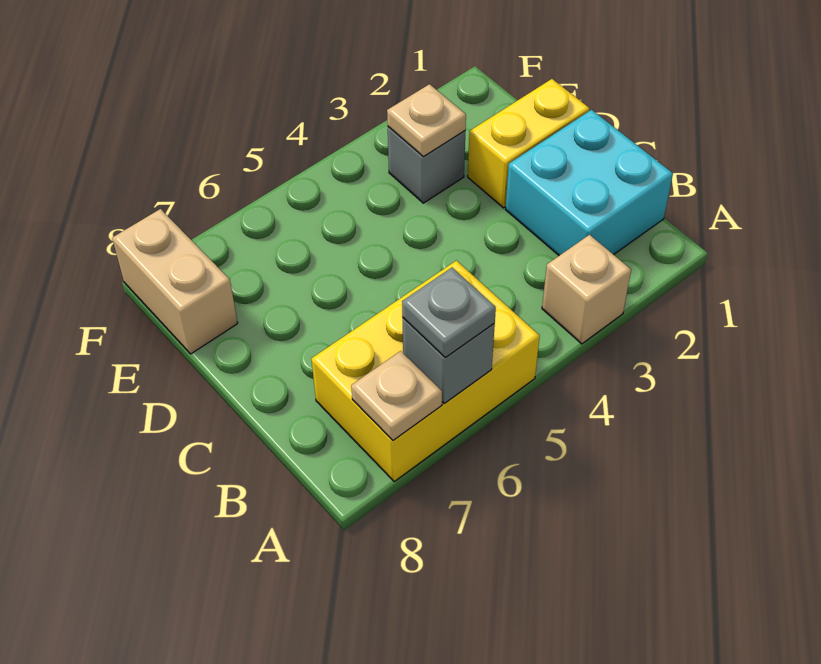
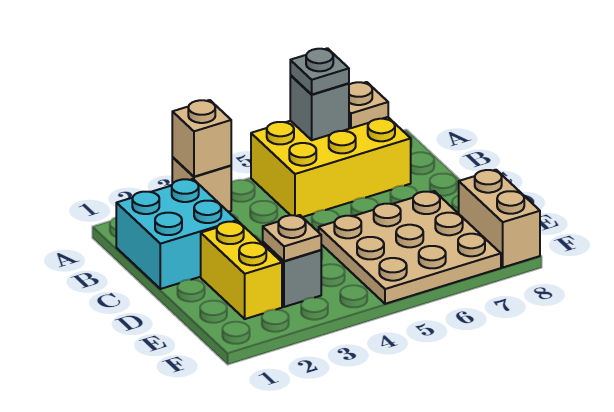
none -> tan brick A3 level 2
yellow brick D1:D2 level 1 -> yellow brick D2:E2 level 1
none -> tan plate D5:F7 level 1

